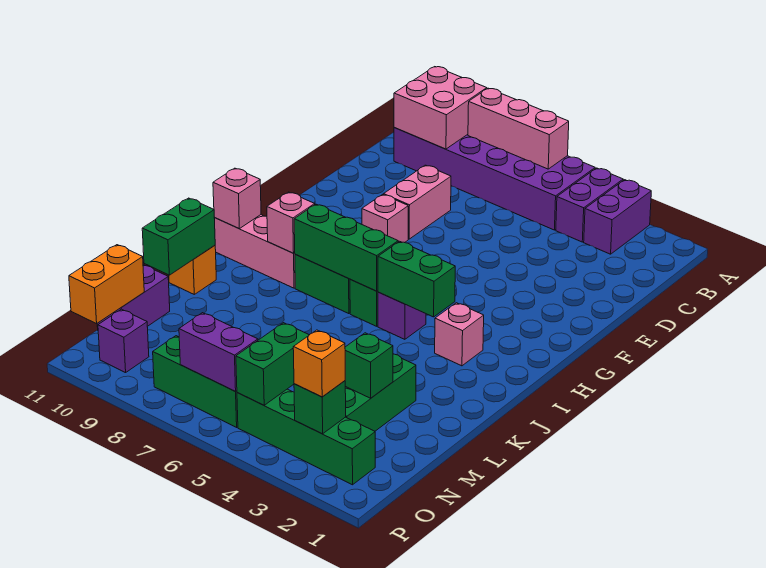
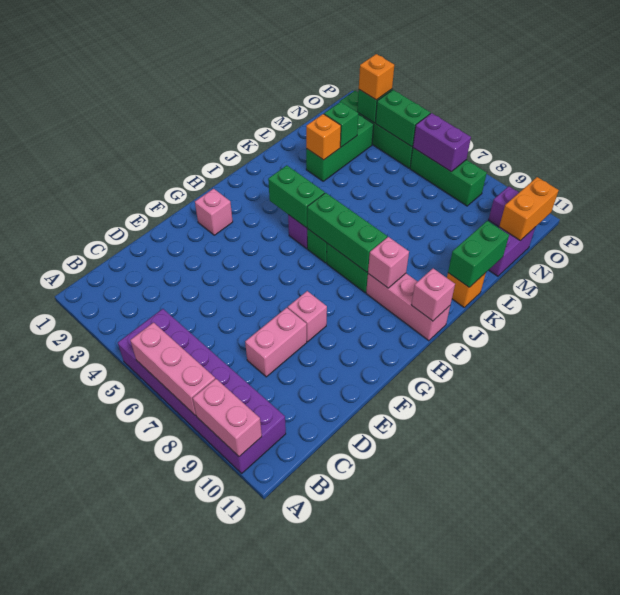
purple brick A3:B3 level 1 -> none
purple brick A4:B4 level 1 -> none
pink brick A9:B10 level 2 -> pink brick A9:A10 level 2
pink brick I3 level 1 -> pink brick G2 level 1
none -> orange brick L3 level 2
green brick N5:O5 level 2 -> green brick O4:O5 level 2

